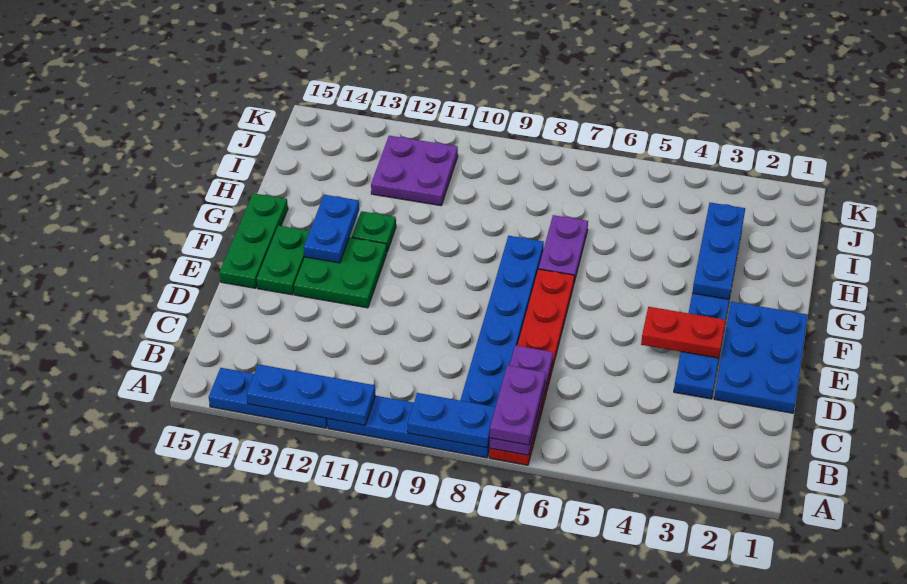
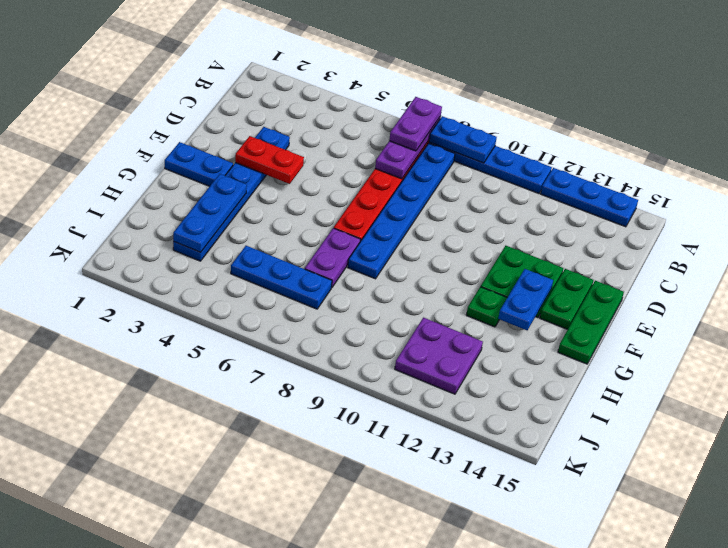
blue plate A11:A13 level 2 -> blue plate I5:I7 level 1
blue plate D1:F2 level 1 -> blue plate F1:F2 level 1

